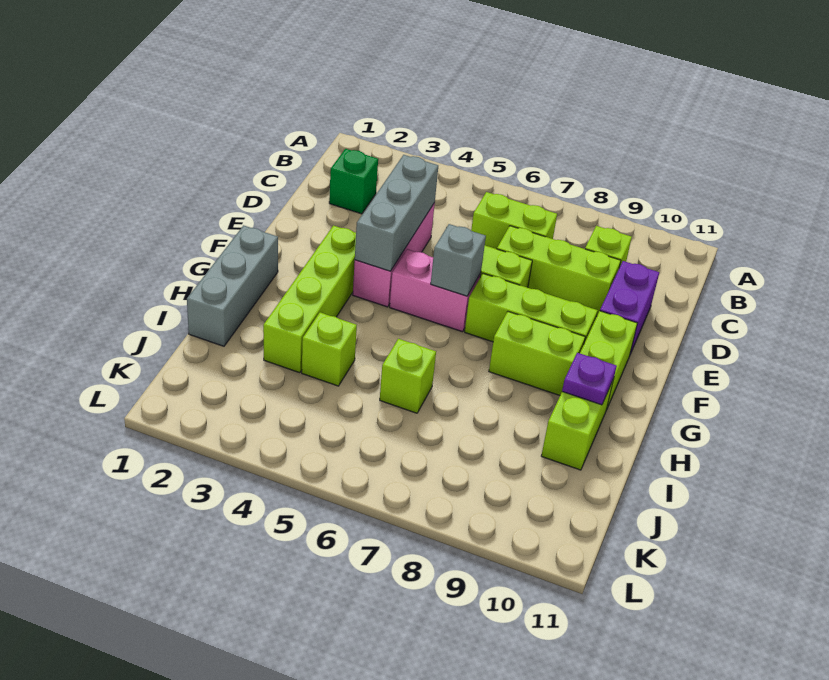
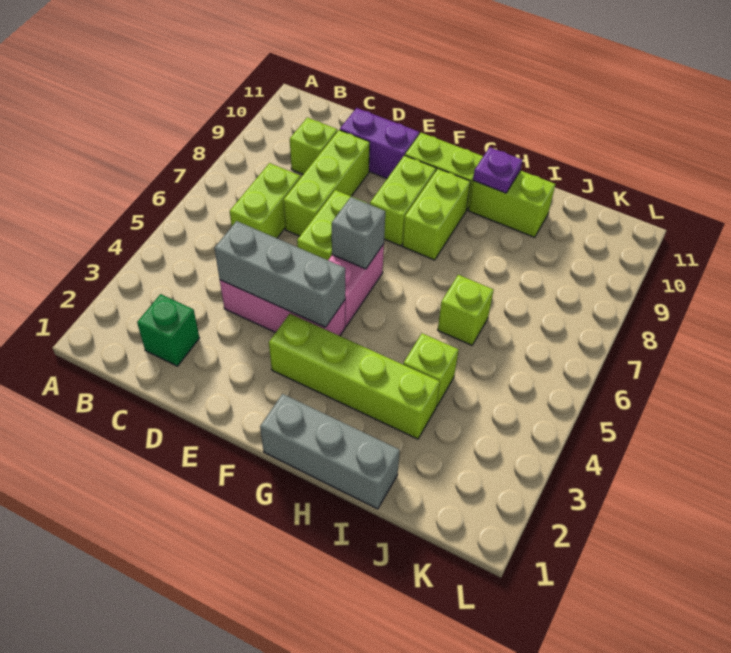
lime brick F7:F9 level 1 -> lime brick F8:F9 level 1

